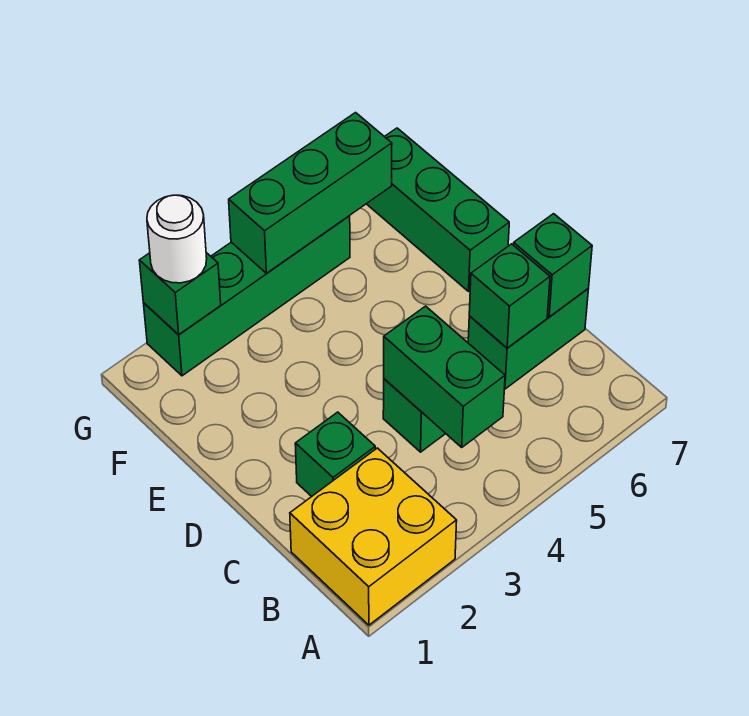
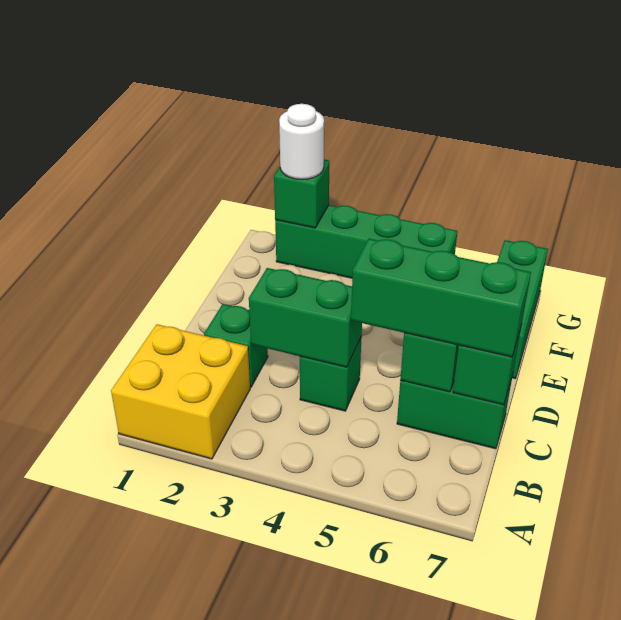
green brick B4:C4 level 2 -> green brick C3:C4 level 2
green brick G4:G6 level 2 -> green brick C5:C7 level 3

